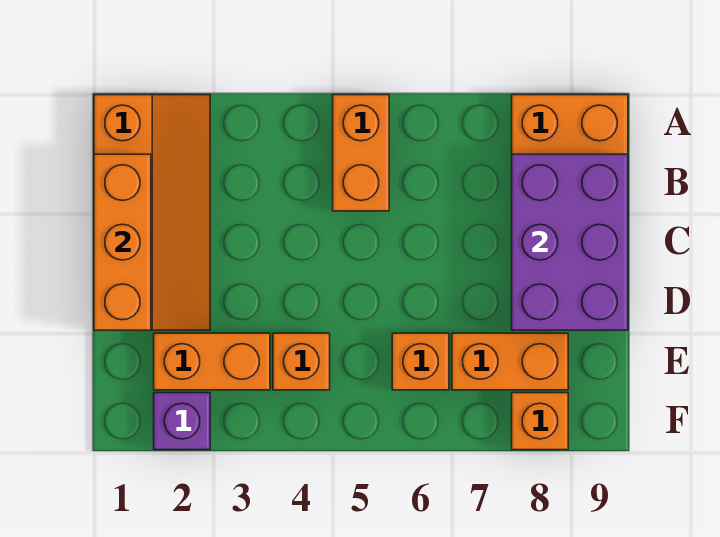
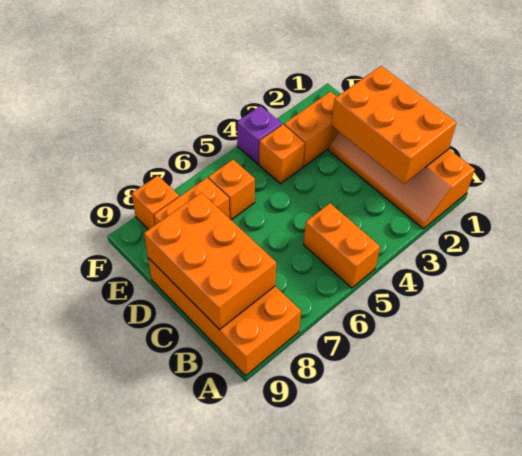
orange brick B1:D1 level 2 -> orange brick B1:D2 level 2
purple brick B8:D9 level 2 -> orange brick B8:D9 level 2
purple brick F2 level 1 -> purple brick F4 level 1

